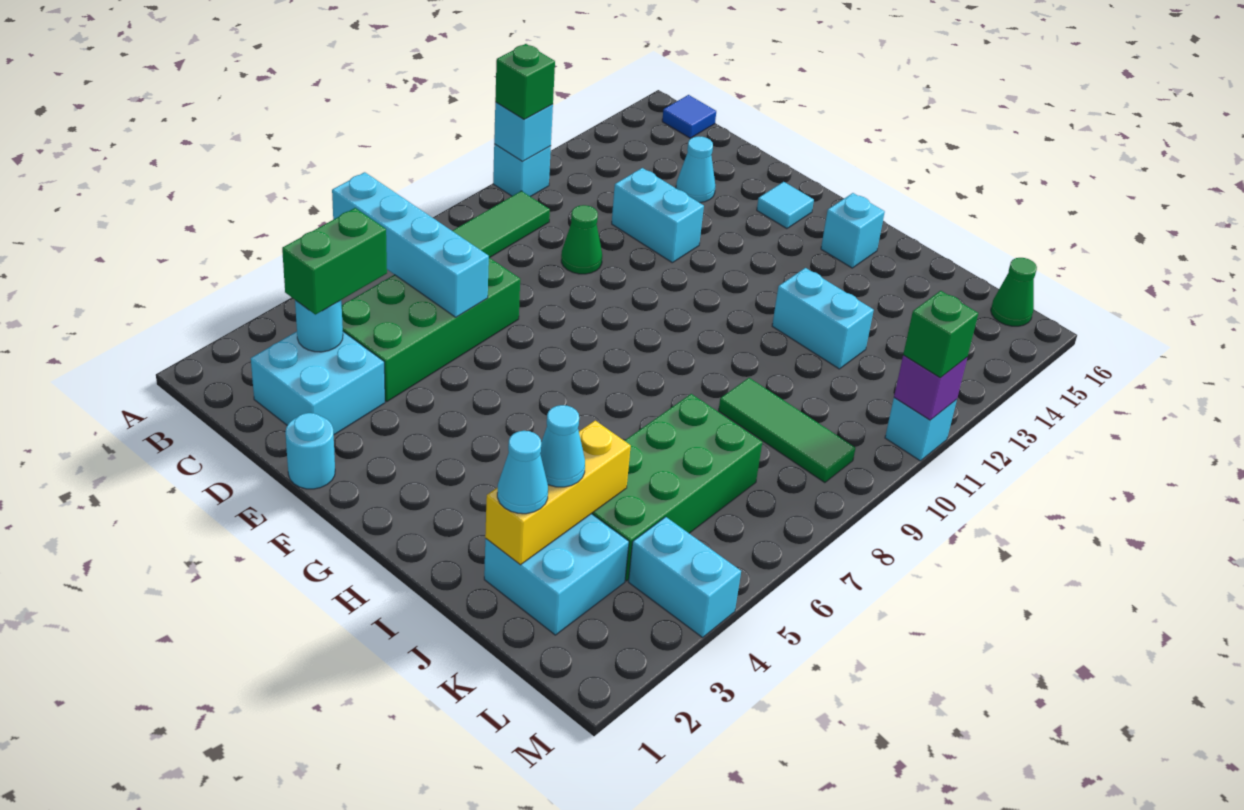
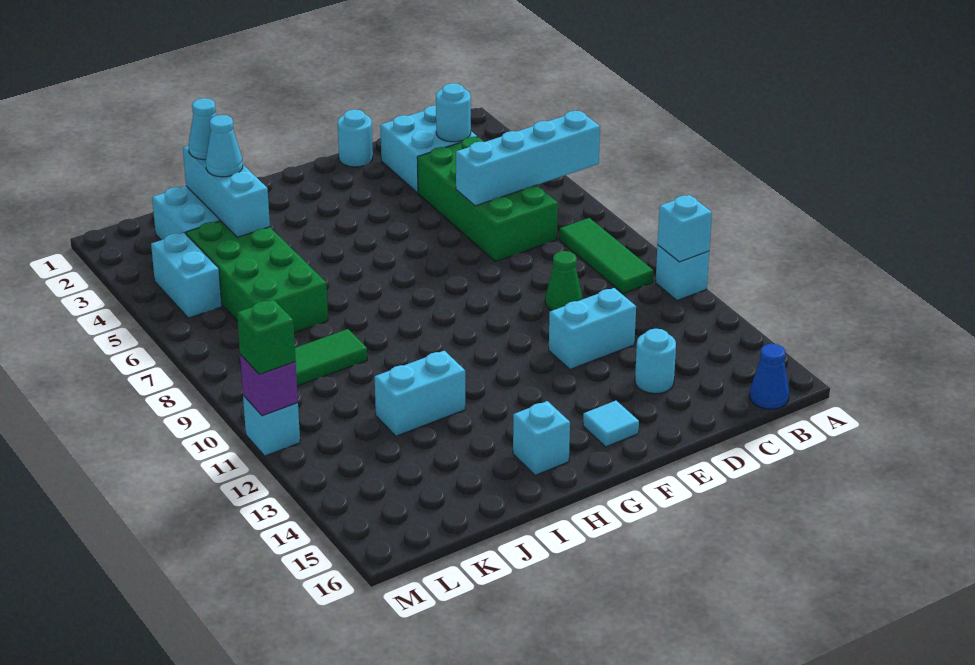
green brick A11 level 3 -> none
blue tile B16 level 1 -> blue cone B16 level 1
green brick C3:C4 level 3 -> none
cyan cone D14 level 1 -> cyan round brick D14 level 1
yellow brick J2:J4 level 2 -> cyan brick J2:J4 level 2
cyan brick L4:M4 level 1 -> cyan brick L4:L5 level 1
green cone L16 level 1 -> none

